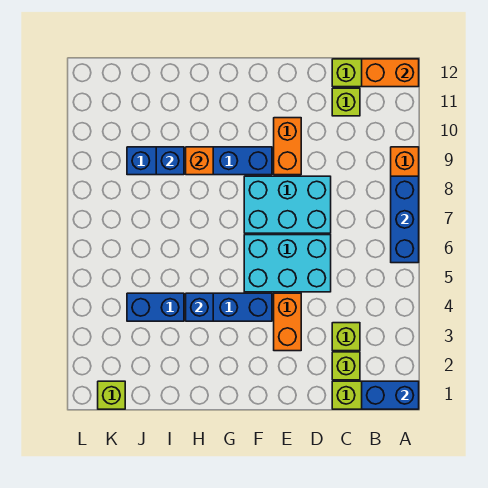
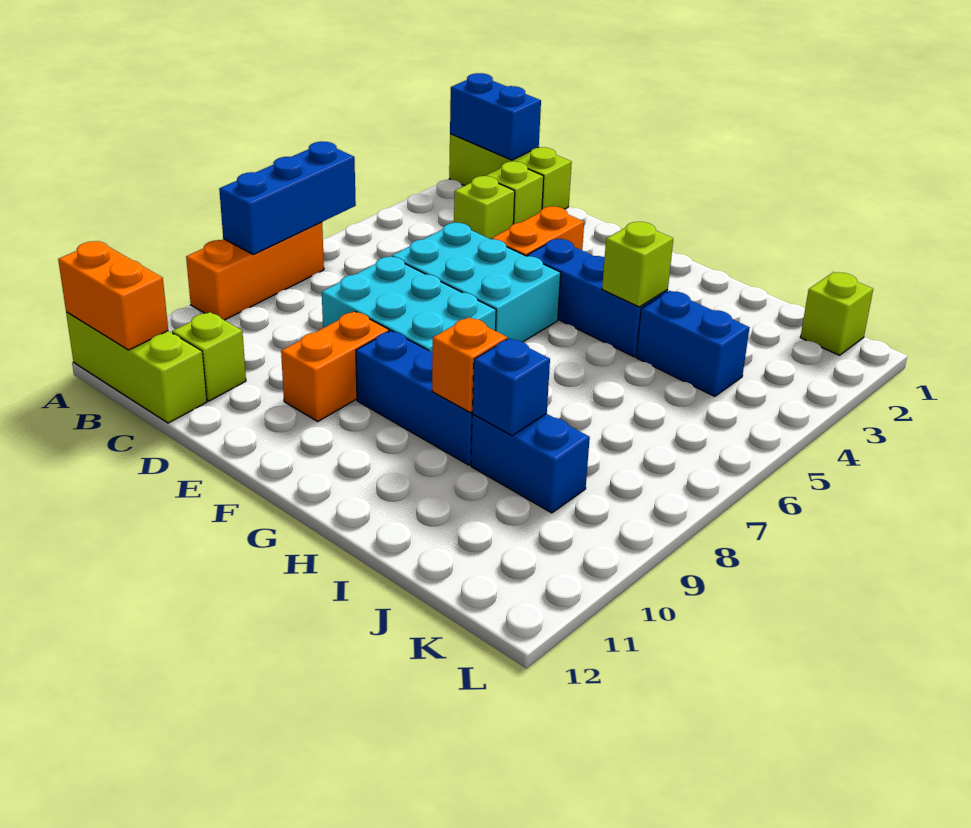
blue brick H4 level 2 -> lime brick H4 level 2

